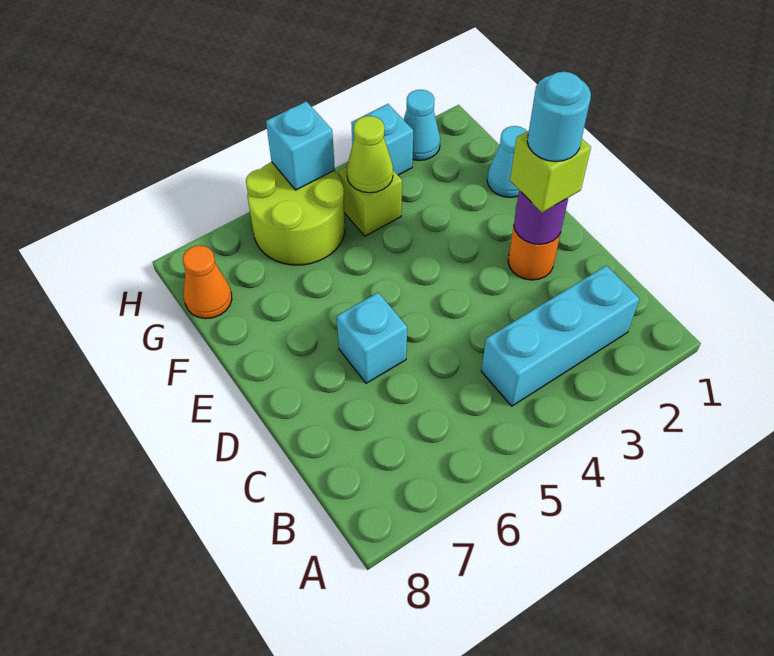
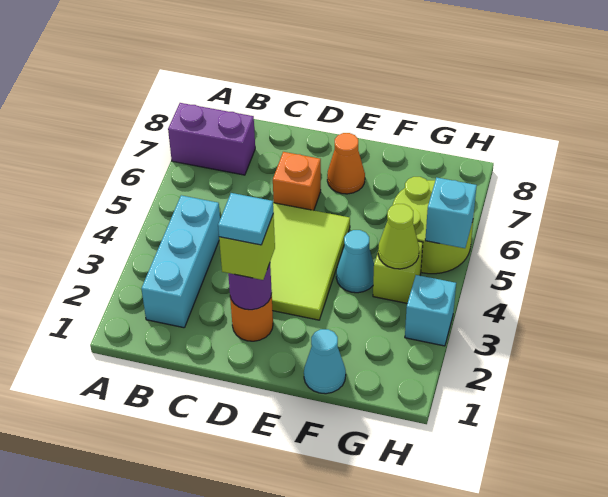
none -> purple brick A7:B7 level 1
cyan round brick D2 level 4 -> cyan tile D2 level 4
none -> lime tile D3:E5 level 1
cyan brick D6 level 1 -> orange brick D6 level 1
orange cone G8 level 1 -> orange cone E7 level 1
cyan cone H2 level 1 -> cyan cone F4 level 1

